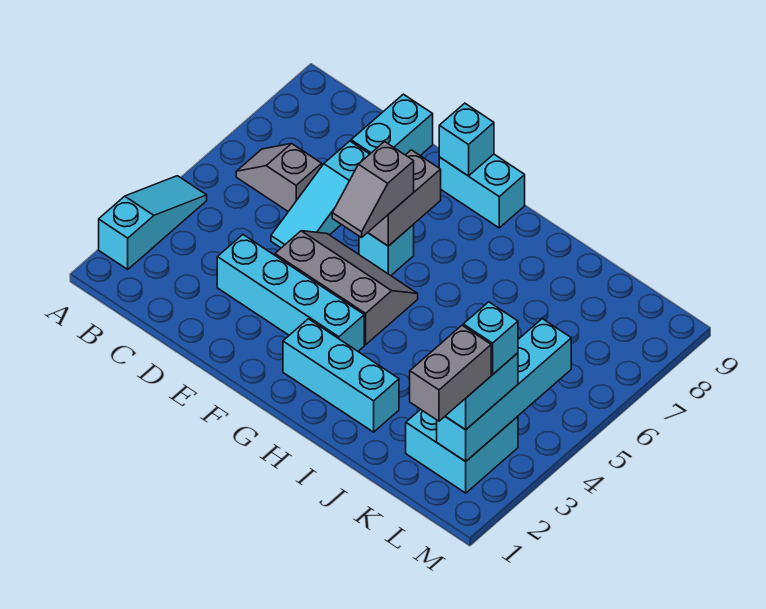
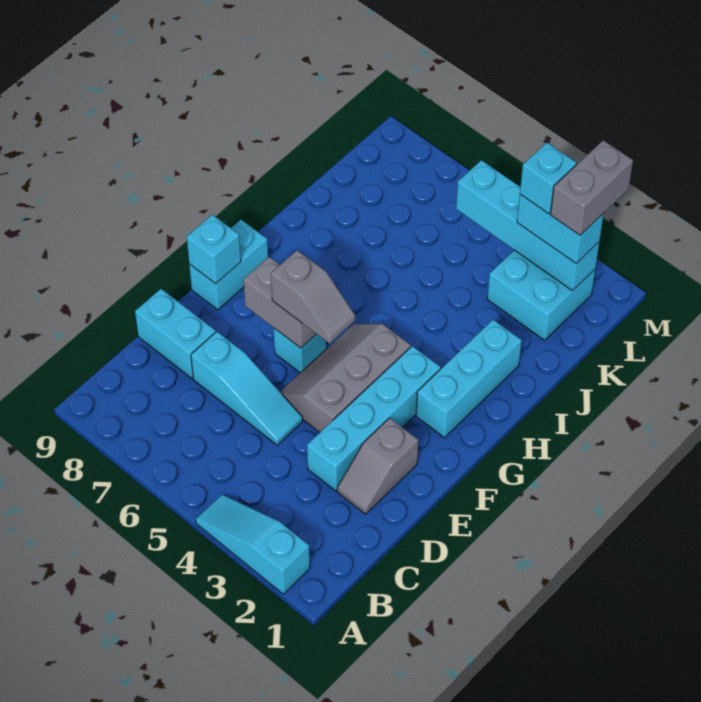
grey slope B6:C6 level 1 top C -> grey slope D2:E2 level 1 top E
grey brick L1:L2 level 4 -> grey brick L2:M2 level 4

